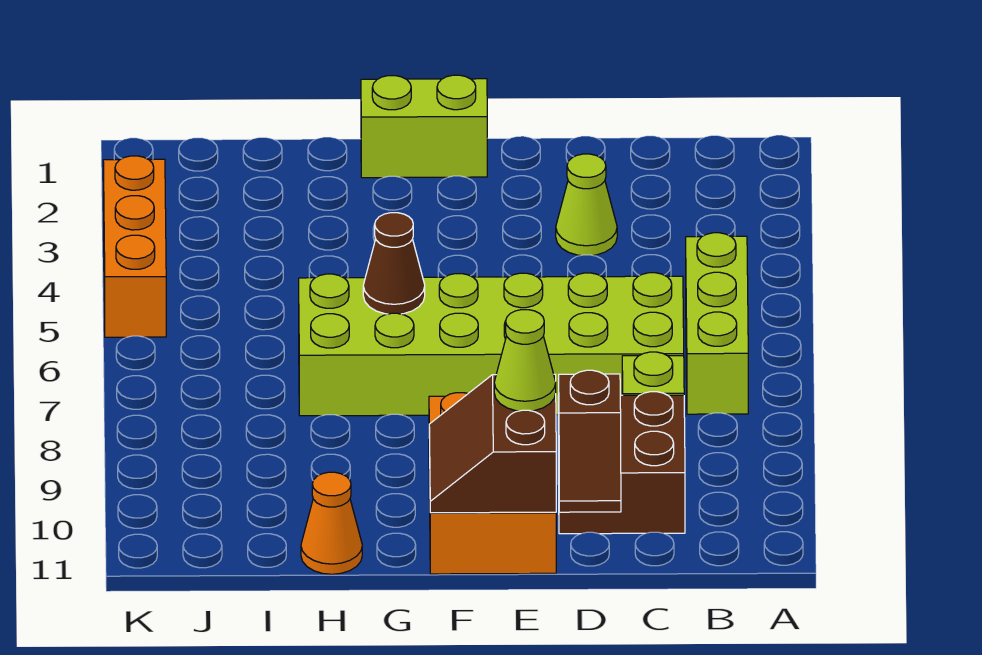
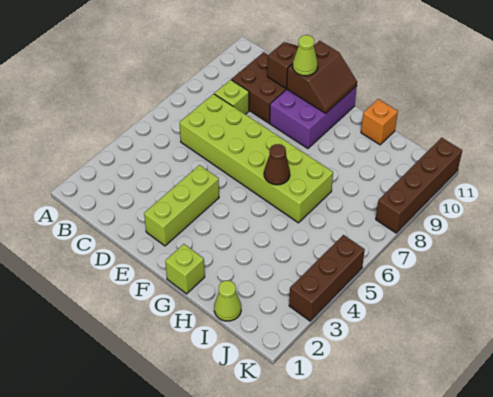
lime brick B5:B7 level 1 -> lime brick E2:E4 level 1
lime cone D3 level 1 -> lime cone I1 level 1
orange brick E9:F11 level 1 -> purple brick E9:F11 level 1
lime brick F1:G1 level 1 -> lime brick G1 level 1
orange cone H11 level 1 -> orange brick H11 level 1
orange brick K3:K5 level 1 -> brown brick K3:K5 level 1
none -> brown brick K8:K11 level 1

